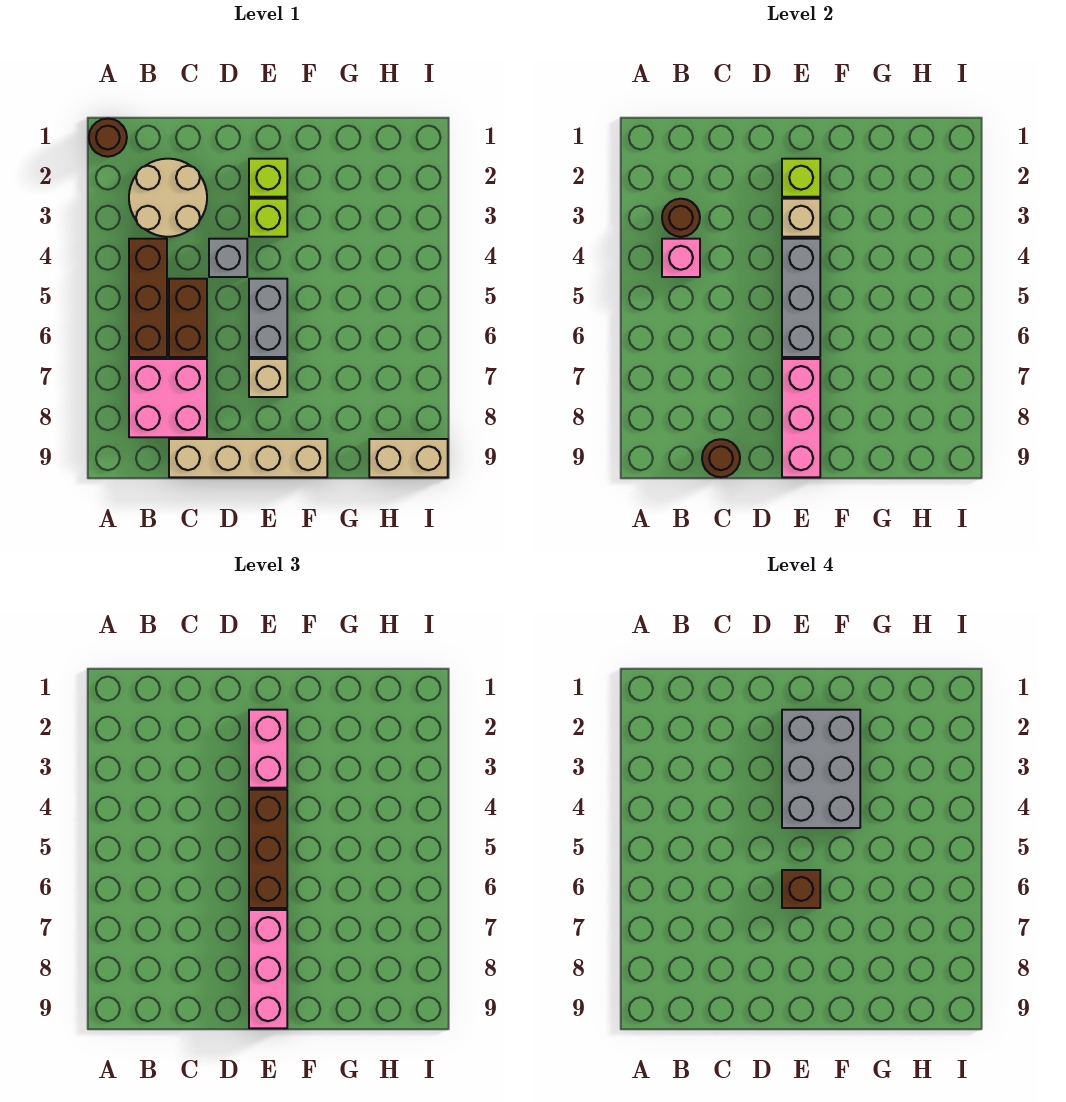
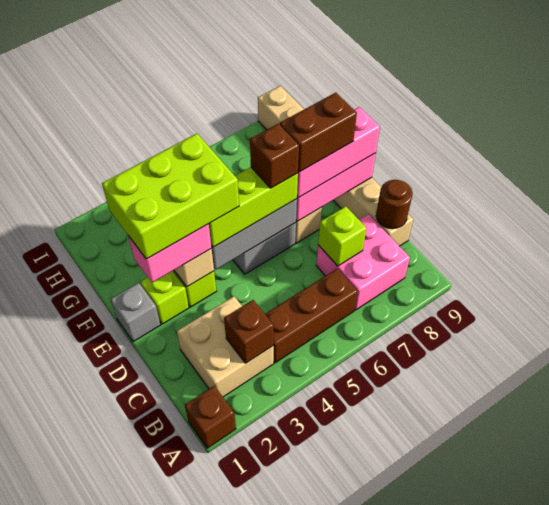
brown round brick A1 level 1 -> brown brick A1 level 1
tan round brick B2:C3 level 1 -> tan brick B2:C3 level 1
brown round brick B3 level 2 -> brown brick B3 level 2
pink brick B4 level 2 -> none
brown brick C5:C6 level 1 -> brown brick E7:E8 level 4
grey brick D4 level 1 -> grey brick E1 level 1
lime brick E2 level 2 -> lime brick C7 level 2
grey brick E2:F4 level 4 -> lime brick E2:F4 level 4
brown brick E4:E6 level 3 -> lime brick E4:E6 level 3

